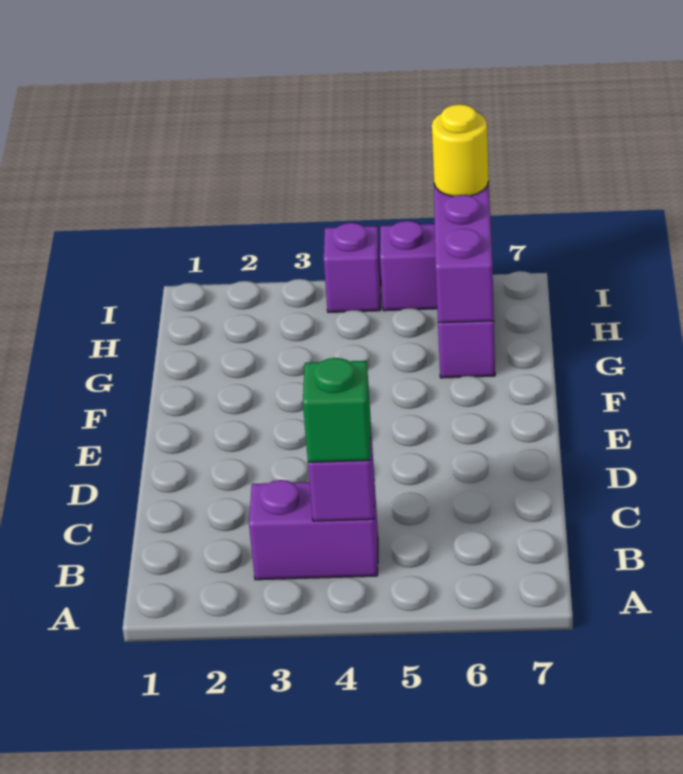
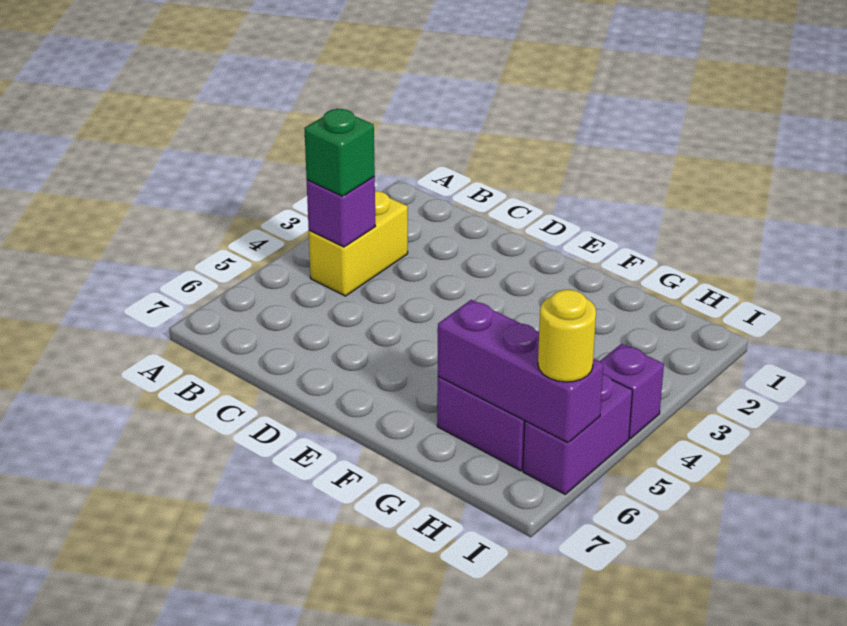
purple brick B3:B4 level 1 -> yellow brick B3:B4 level 1

